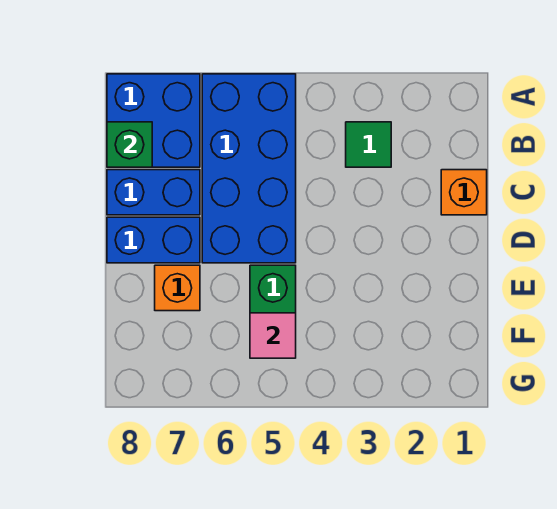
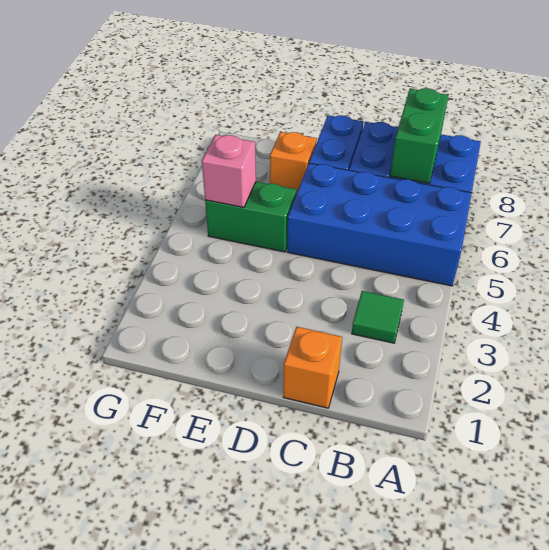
green brick B8 level 2 -> green brick B7:B8 level 2
pink tile F5 level 2 -> pink brick F5 level 2

